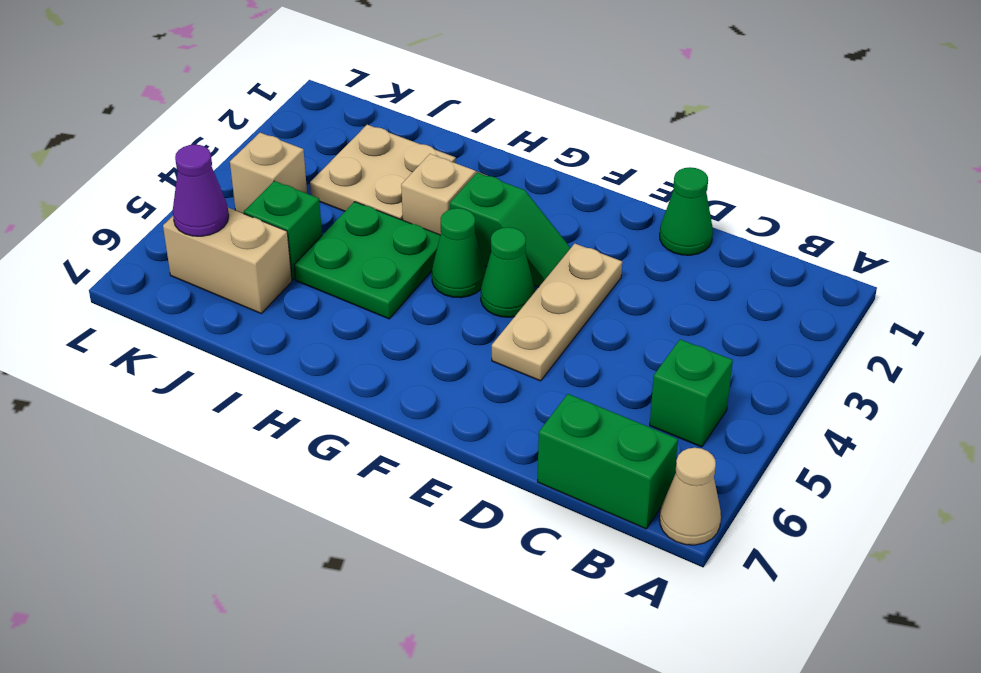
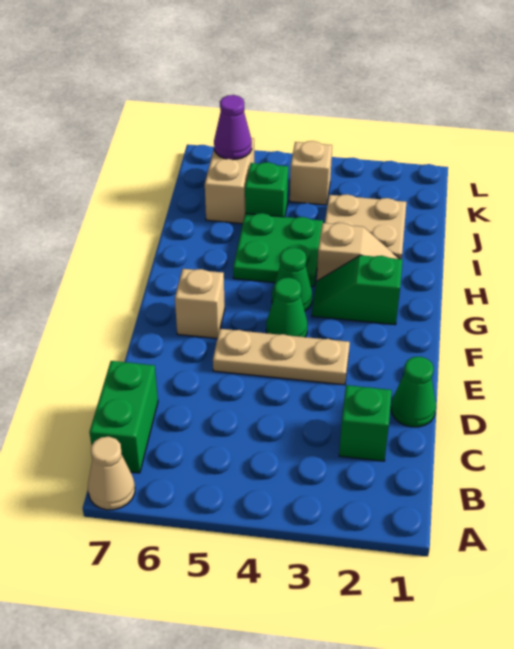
green brick B5 level 1 -> green brick C2 level 1
green slope F3:G3 level 1 top G -> green slope G2:G3 level 1 top 2
none -> tan brick F6 level 1

